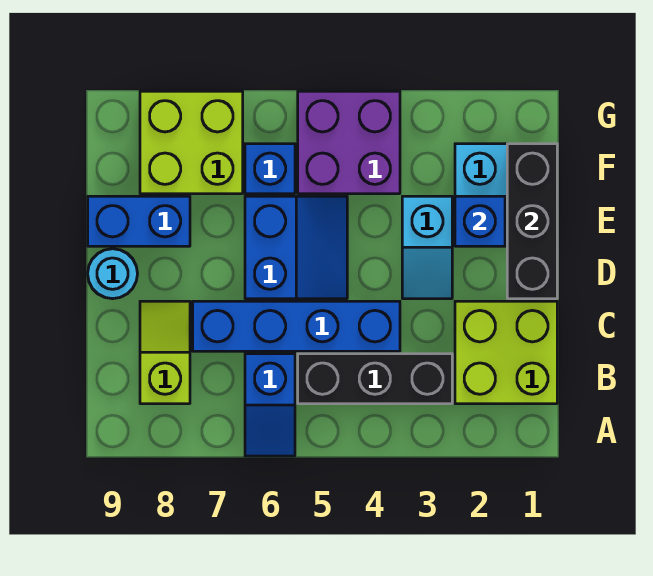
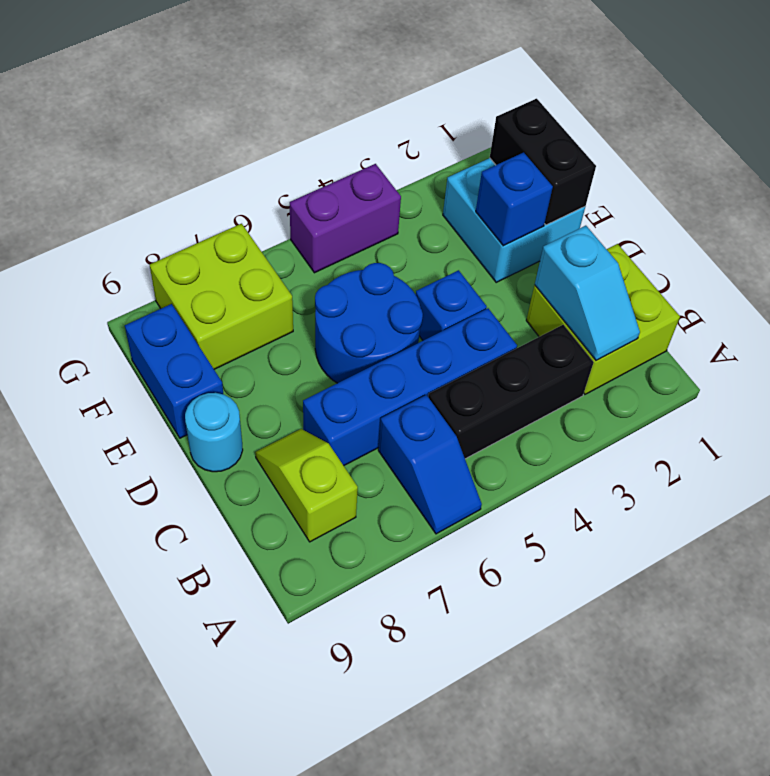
black brick D1:F1 level 2 -> black brick E1:F1 level 2
cyan slope D3:E3 level 1 top E -> cyan slope B2:C2 level 2 top C
blue slope D5:E6 level 1 top 6 -> blue round brick D5:E6 level 1
blue brick E8:E9 level 1 -> blue brick E9:F9 level 1
purple brick F4:G5 level 1 -> purple brick G4:G5 level 1
blue brick F6 level 1 -> blue brick D4 level 1

